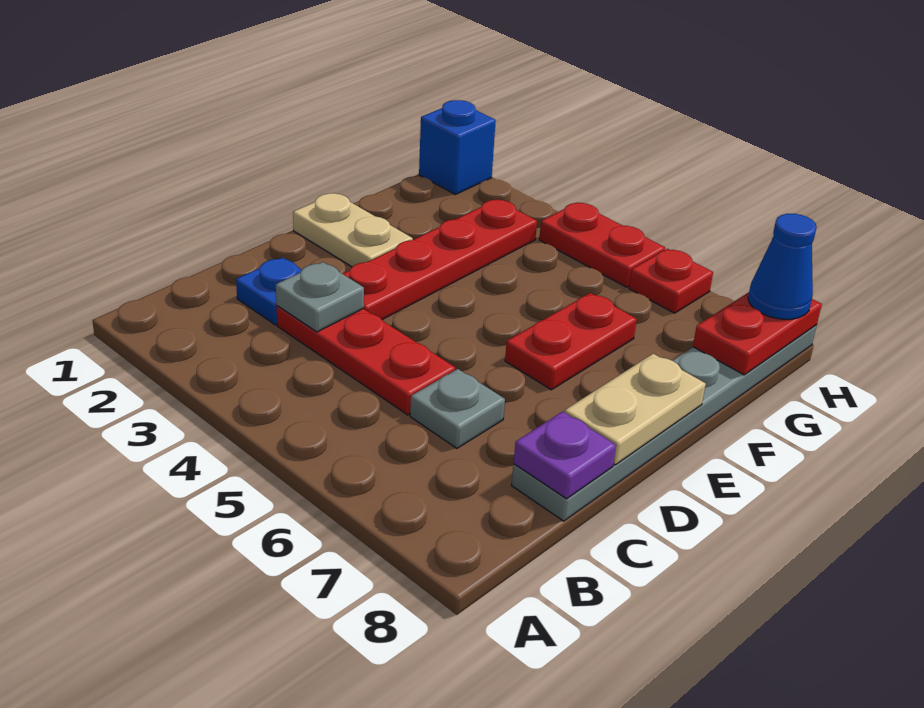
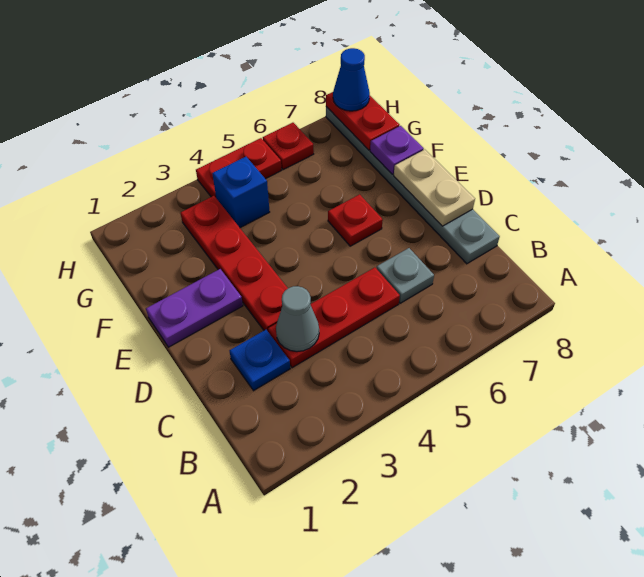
grey plate C3 level 2 -> grey cone C3 level 2
purple plate C8 level 2 -> purple plate F8 level 2
tan plate E1:E2 level 1 -> purple plate E1:E2 level 1
red plate E6:F6 level 1 -> red plate E6 level 1
blue brick H1 level 1 -> blue brick G4 level 1

